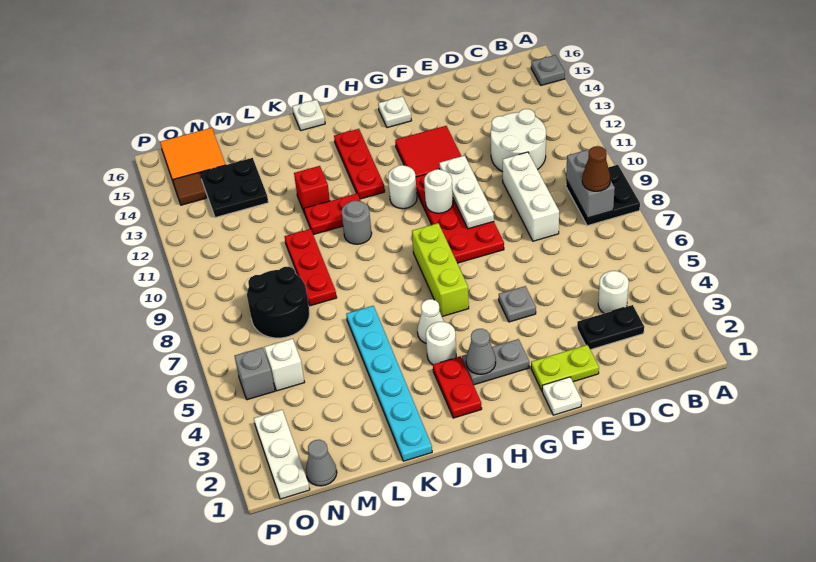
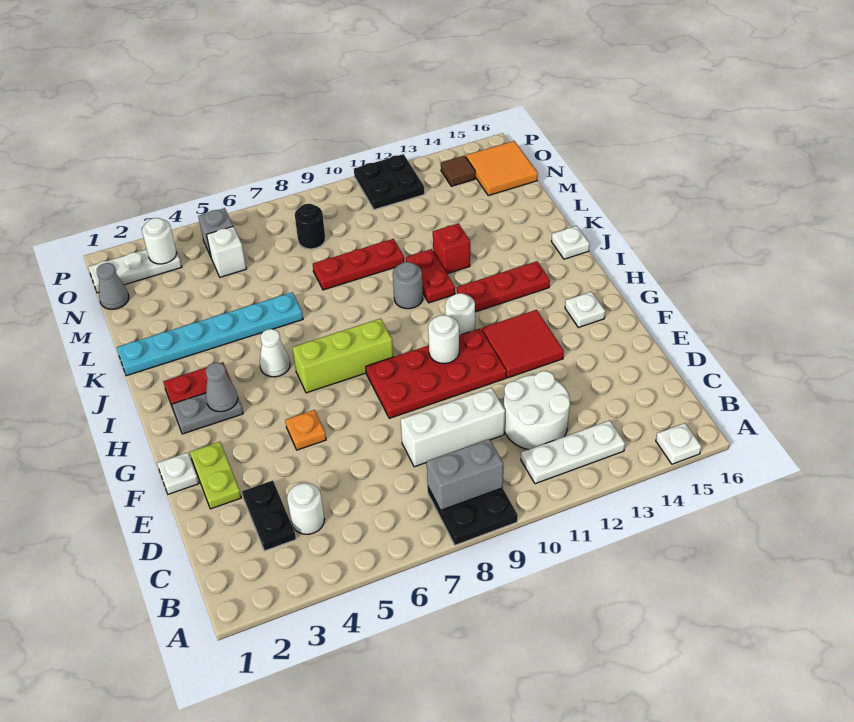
grey plate A15 level 1 -> white plate A15 level 1
brown cone B8 level 3 -> none
grey plate F5 level 1 -> orange plate F5 level 1
white plate F9:F11 level 2 -> white plate B11:B13 level 1
grey plate G3:H3 level 1 -> grey plate H2:H3 level 1
white round brick I4 level 1 -> white round brick O3 level 2
black round brick M7:N8 level 1 -> black round brick N8 level 1
black plate M13:N14 level 1 -> black plate O11:P12 level 1

